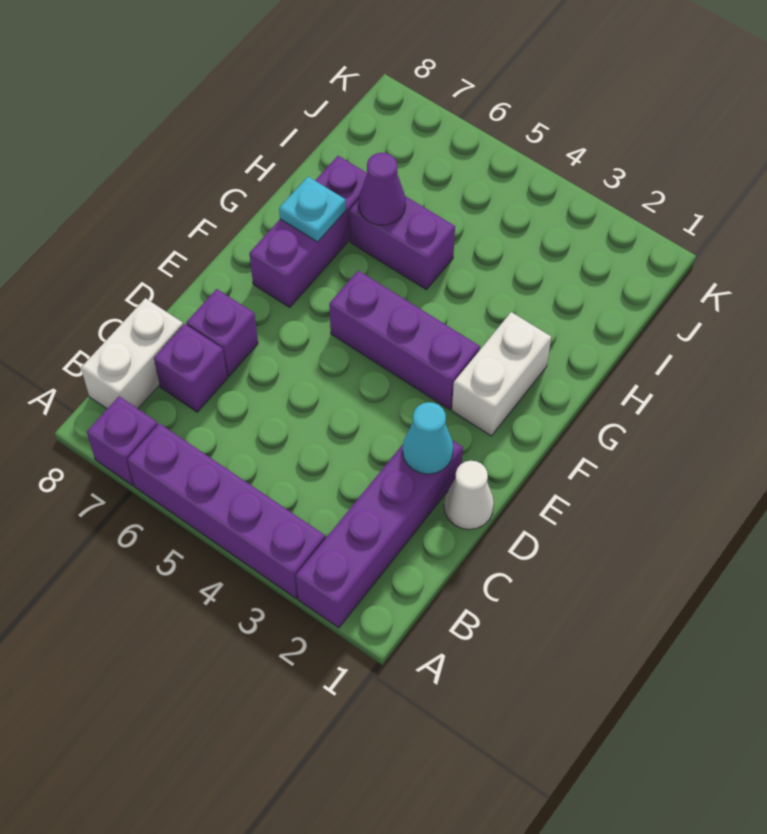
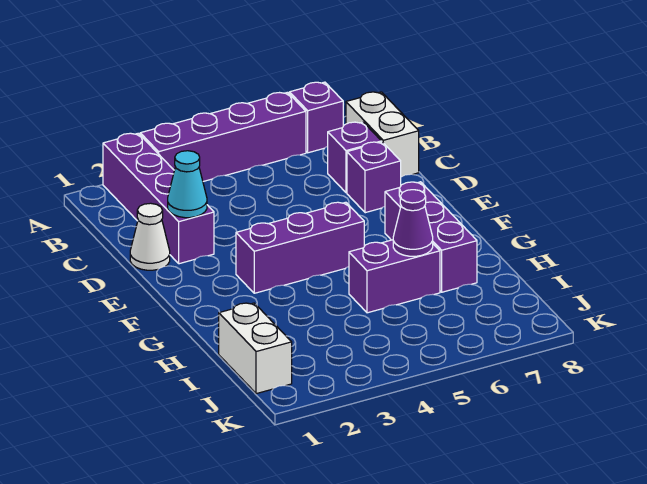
white brick F2:G2 level 1 -> white brick I1:J1 level 1
cyan plate G7 level 2 -> none

